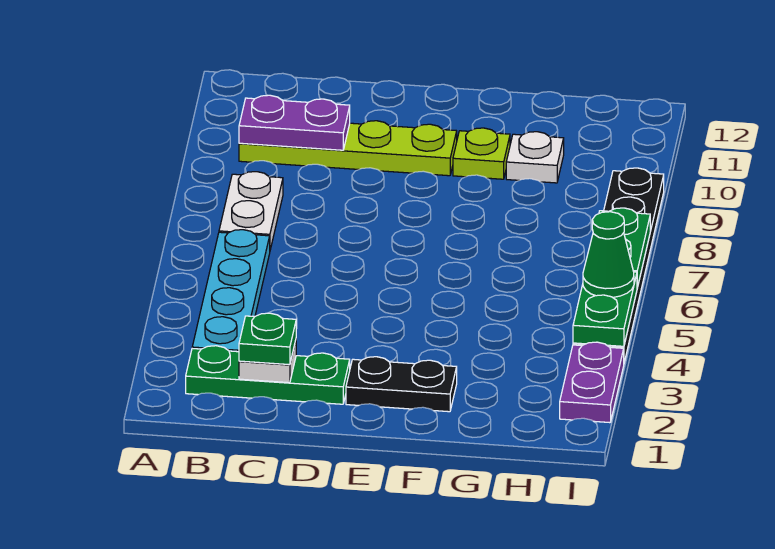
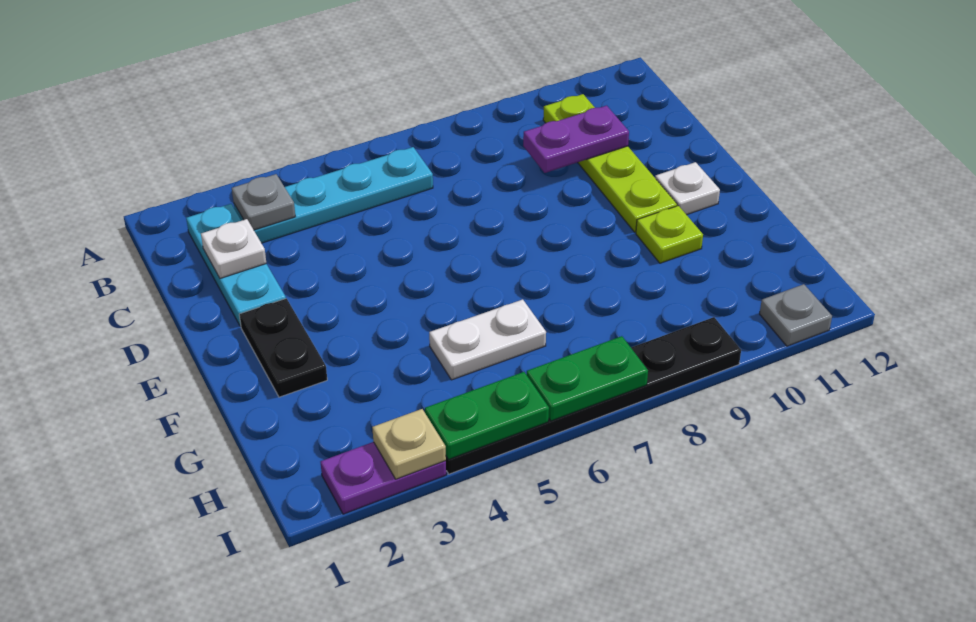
green plate B2:D2 level 1 -> cyan plate B2:D2 level 1
none -> grey plate B3 level 2
white plate B7:B8 level 1 -> white plate G5:G6 level 1
purple plate B10:C10 level 2 -> purple plate C9:C10 level 2
green plate C2 level 3 -> none
white plate G10 level 1 -> white plate E11 level 1
none -> tan plate I3 level 2
green cone I5 level 3 -> none
none -> grey plate I11 level 1

